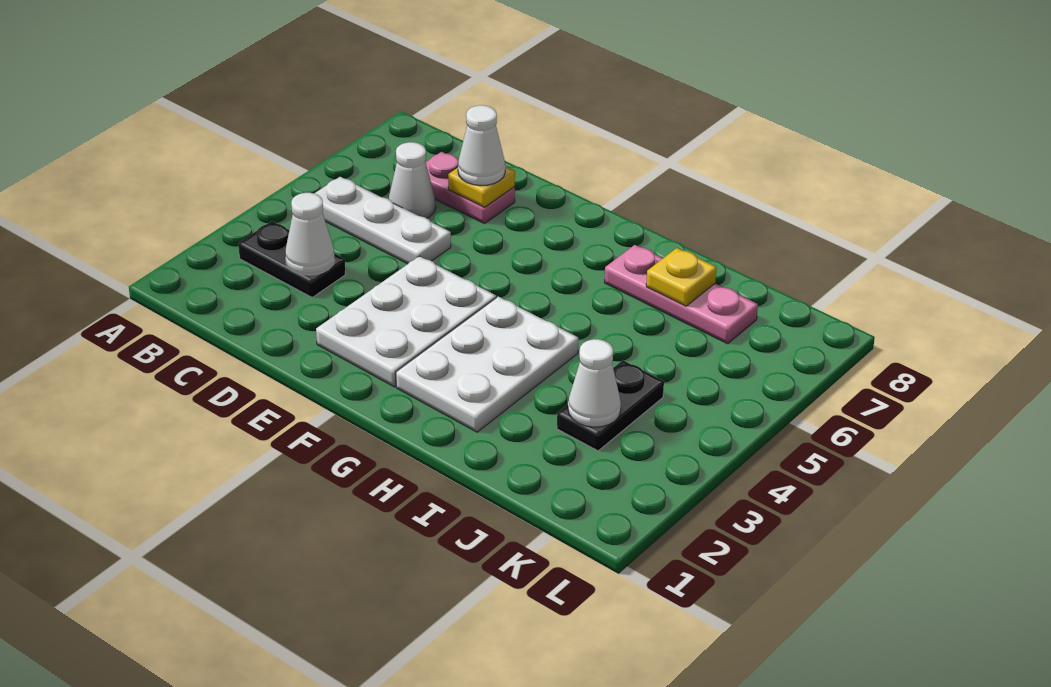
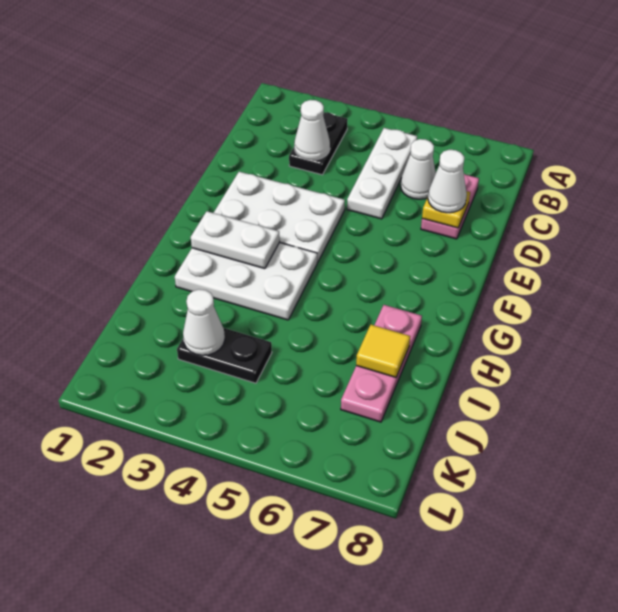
none -> white plate G2:G3 level 2
yellow plate I7 level 2 -> yellow tile I7 level 2

